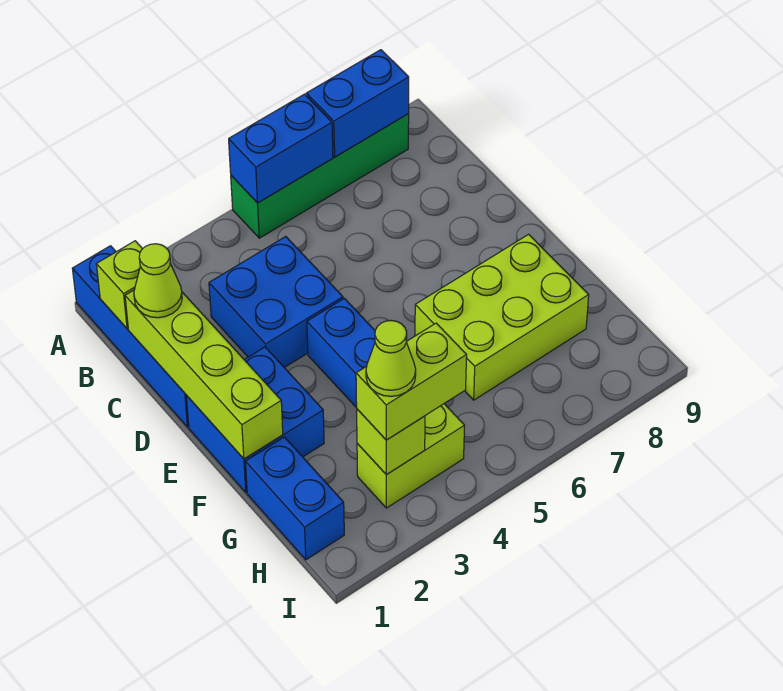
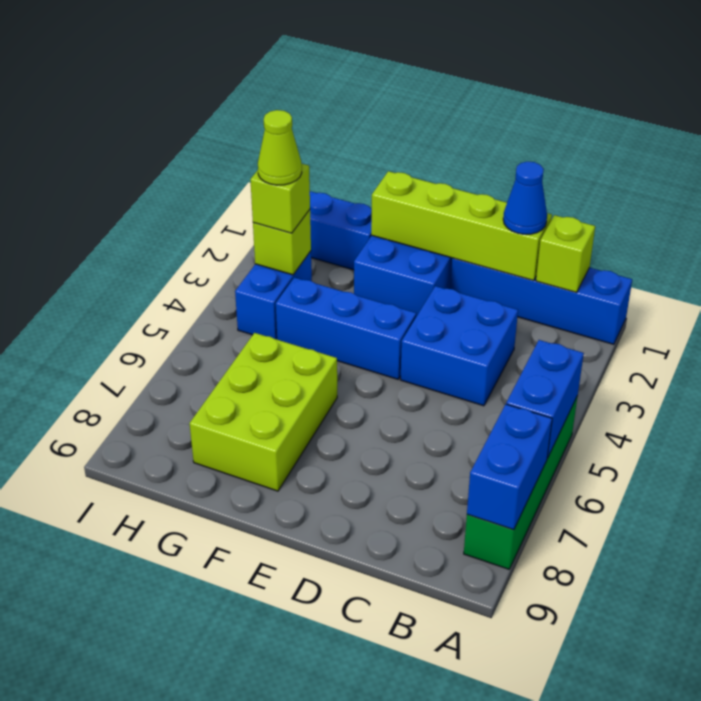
lime cone C1 level 3 -> blue cone C1 level 3
lime brick H3:H4 level 1 -> blue brick H3:H4 level 1
lime brick H3:H4 level 3 -> lime brick H3 level 3

